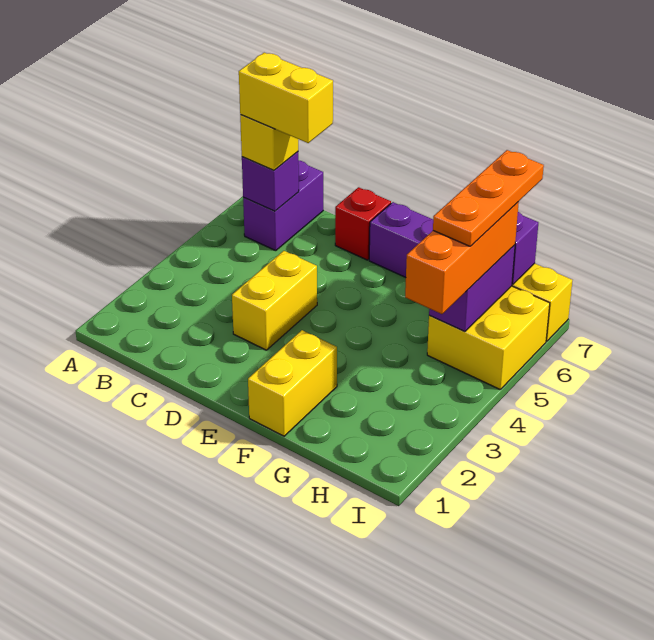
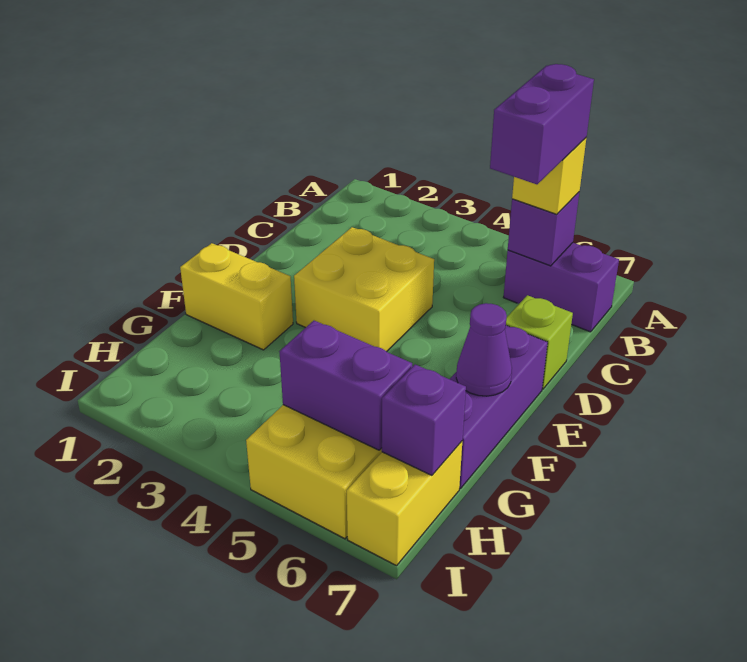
yellow brick B6:C6 level 4 -> purple brick B6:C6 level 4
yellow brick D3:D4 level 1 -> yellow brick D3:E4 level 1
red brick D7 level 1 -> lime brick D7 level 1
none -> purple cone F7 level 2
orange brick H4:H6 level 3 -> none
orange plate H5:H7 level 4 -> none

